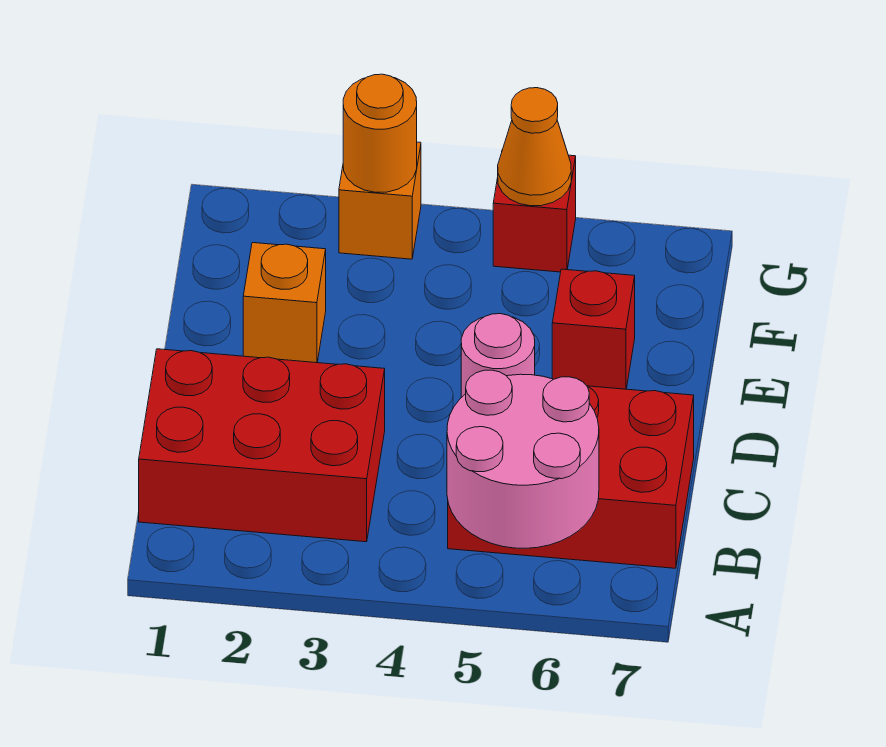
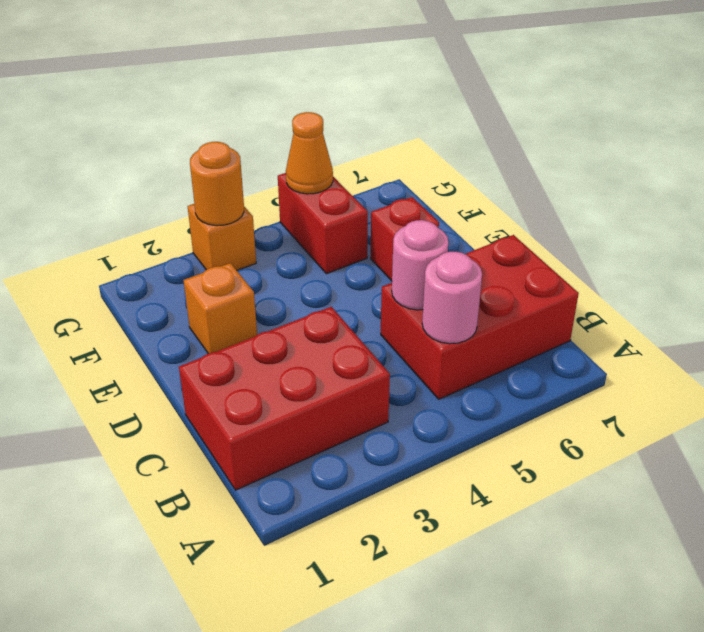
pink round brick A5:B6 level 2 -> pink round brick B5 level 2
red brick G5 level 1 -> red brick F5:G5 level 1

